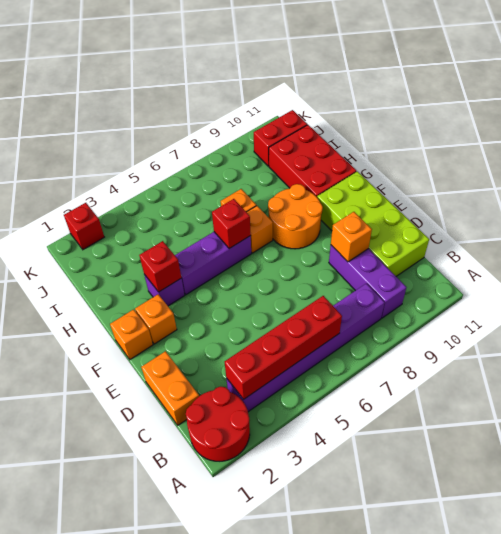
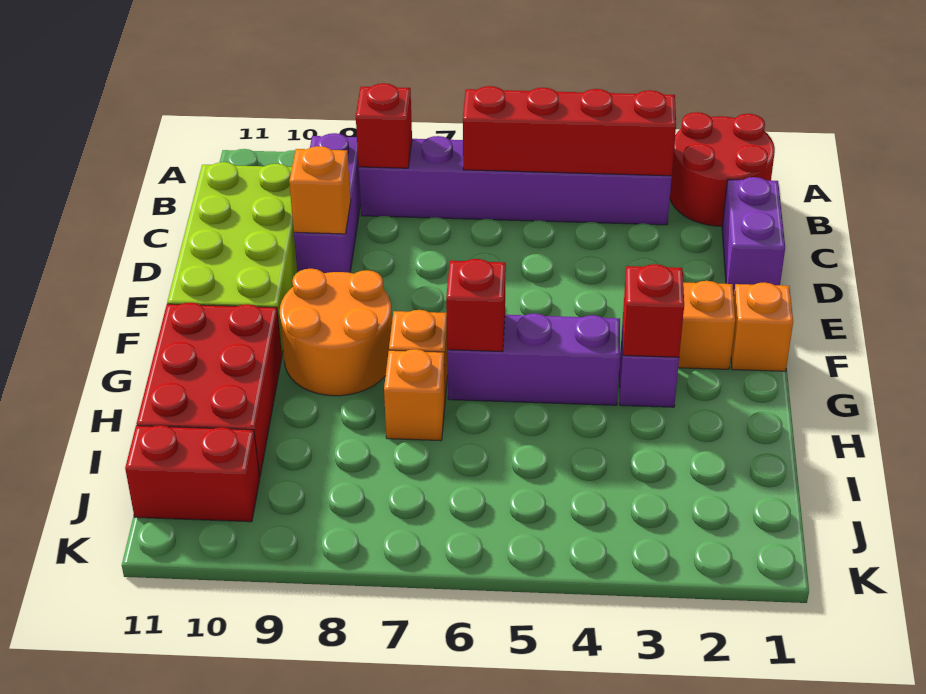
orange brick C1:D1 level 1 -> purple brick C1:D1 level 1
red brick K2 level 1 -> red brick B8 level 2

